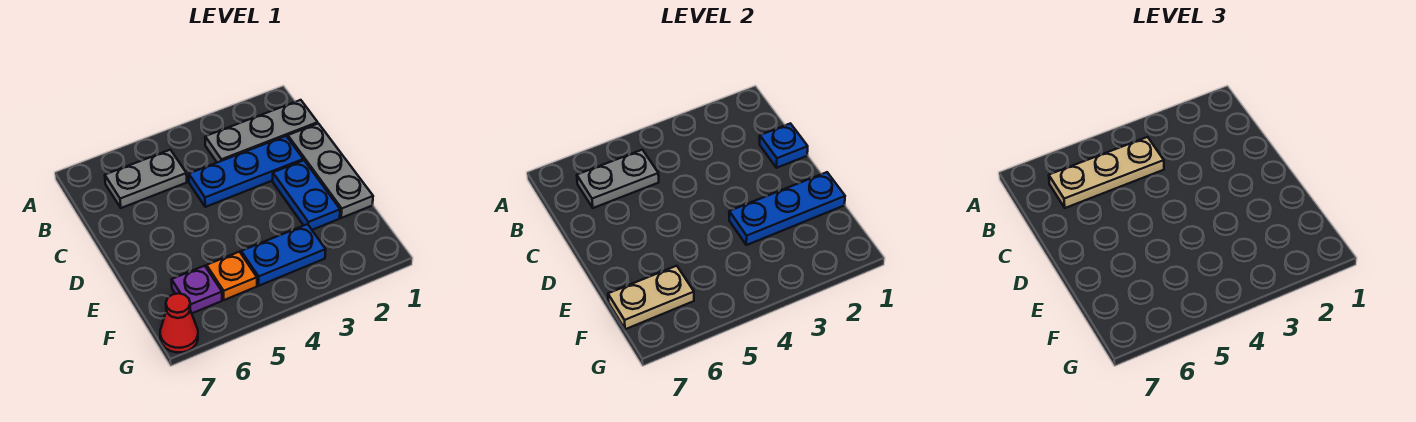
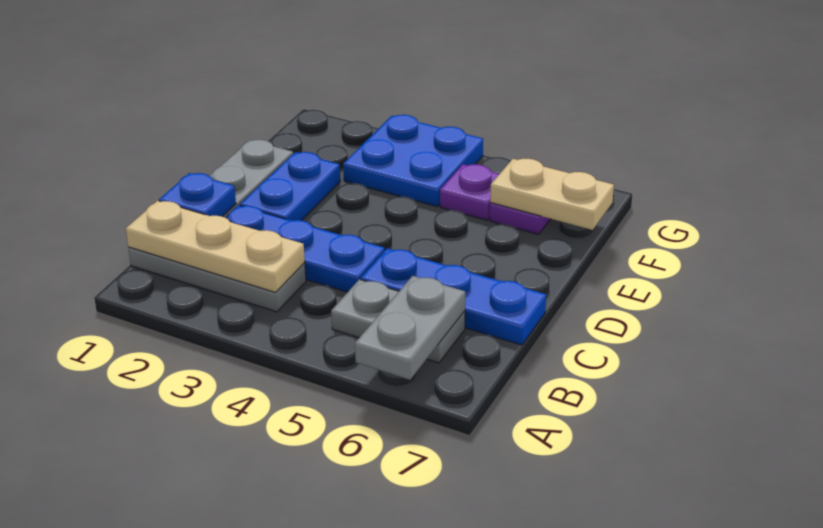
tan plate B4:B6 level 3 -> tan plate B1:B3 level 2
grey plate B5:B6 level 2 -> grey plate A6:B6 level 2
blue plate E1:E3 level 2 -> blue plate C5:C7 level 1
blue plate F3:F4 level 1 -> blue plate F3:G4 level 1
orange plate F5 level 1 -> purple plate F5 level 1
red cone G7 level 1 -> none

